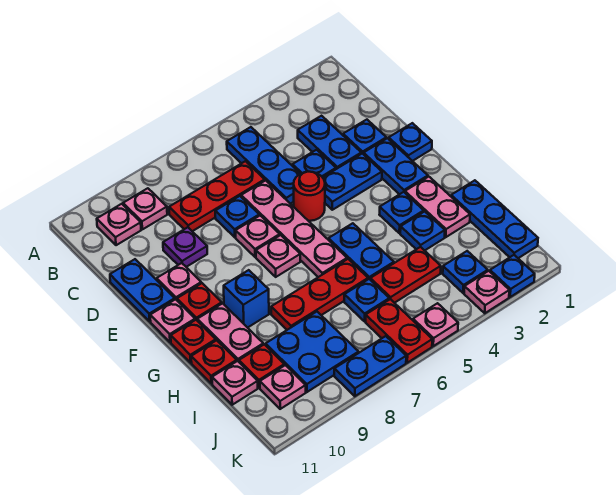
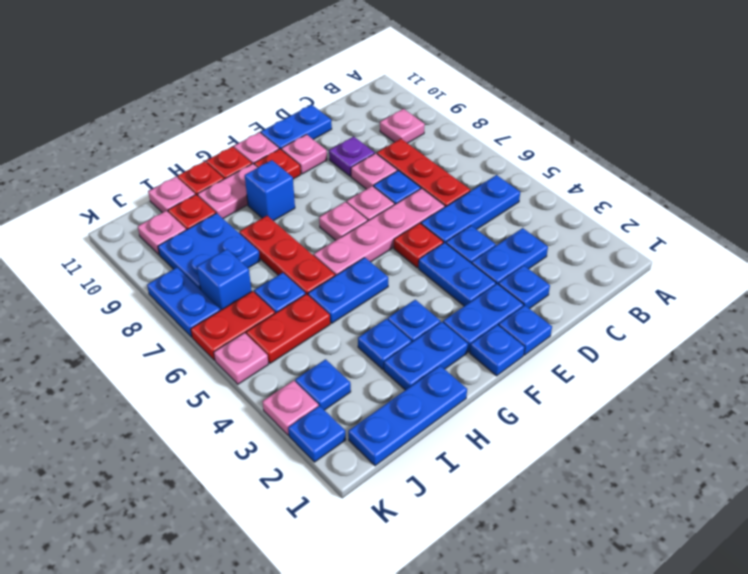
pink plate B10 level 1 -> pink plate D8 level 1
red round brick E5 level 1 -> red plate E5 level 1
none -> blue plate F1 level 1
pink plate G2:H2 level 1 -> blue plate G2:H2 level 1
red plate I4:I5 level 1 -> red plate I5:J5 level 1
none -> blue brick J7 level 1

